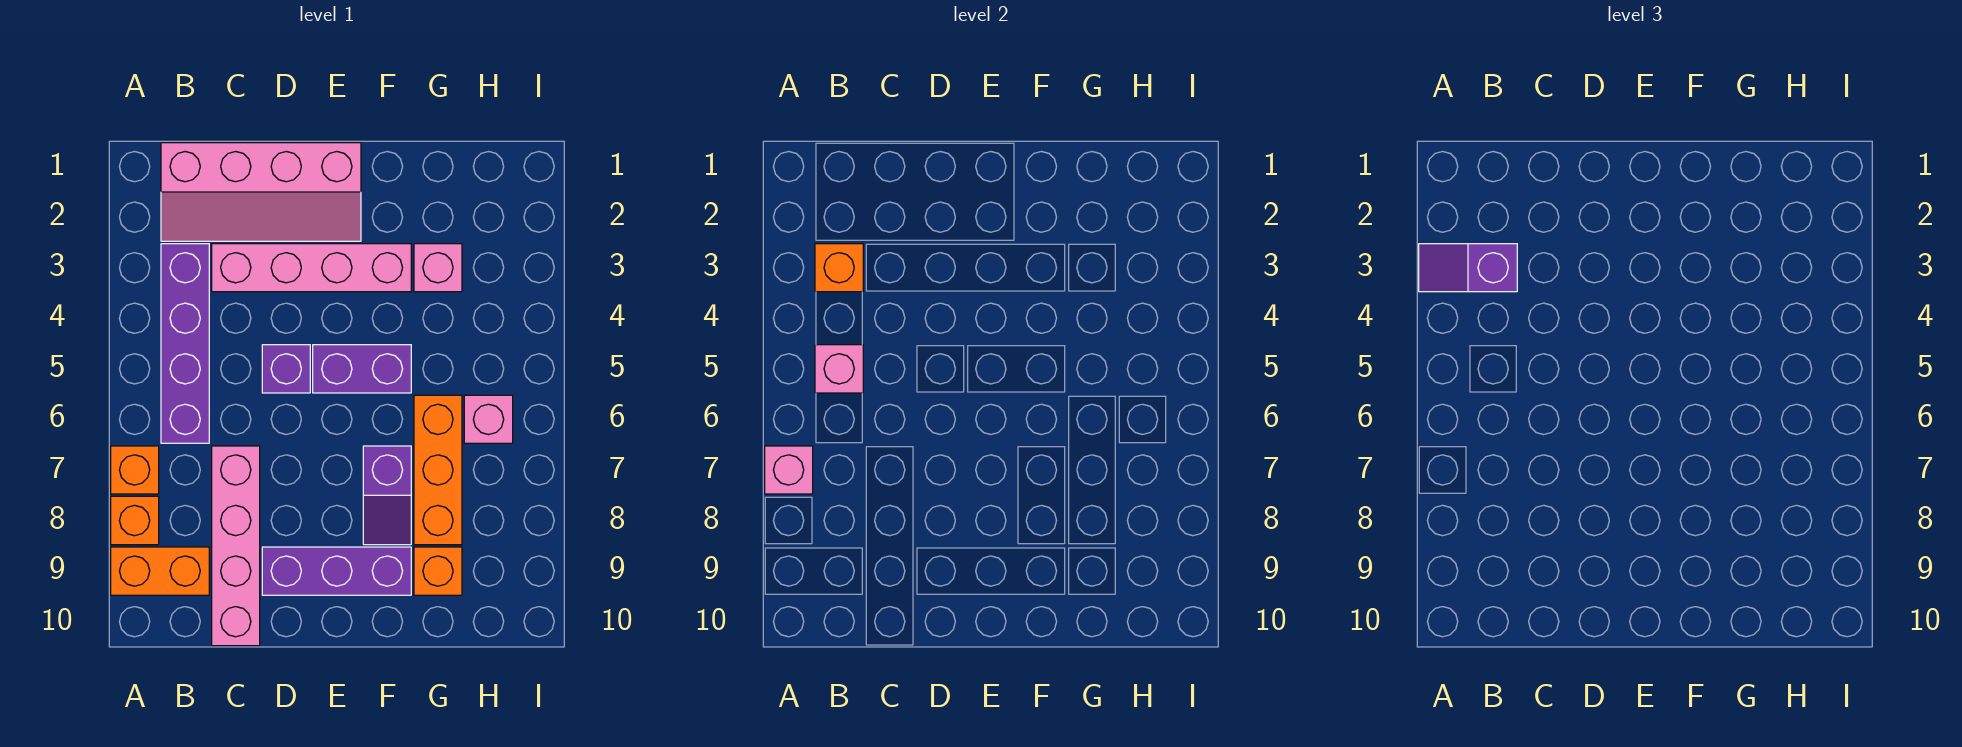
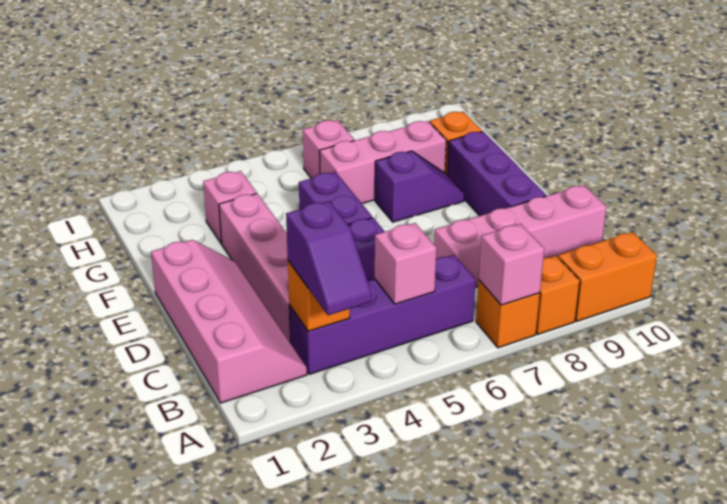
orange brick A9:B9 level 1 -> orange brick A9:A10 level 1
orange brick G6:G8 level 1 -> pink brick G6:G8 level 1

